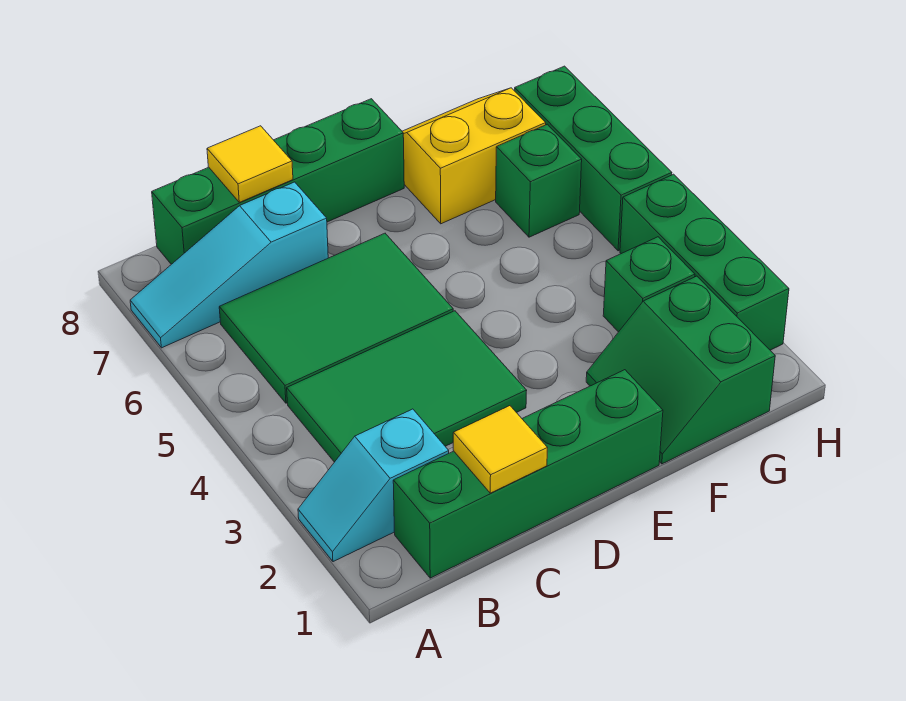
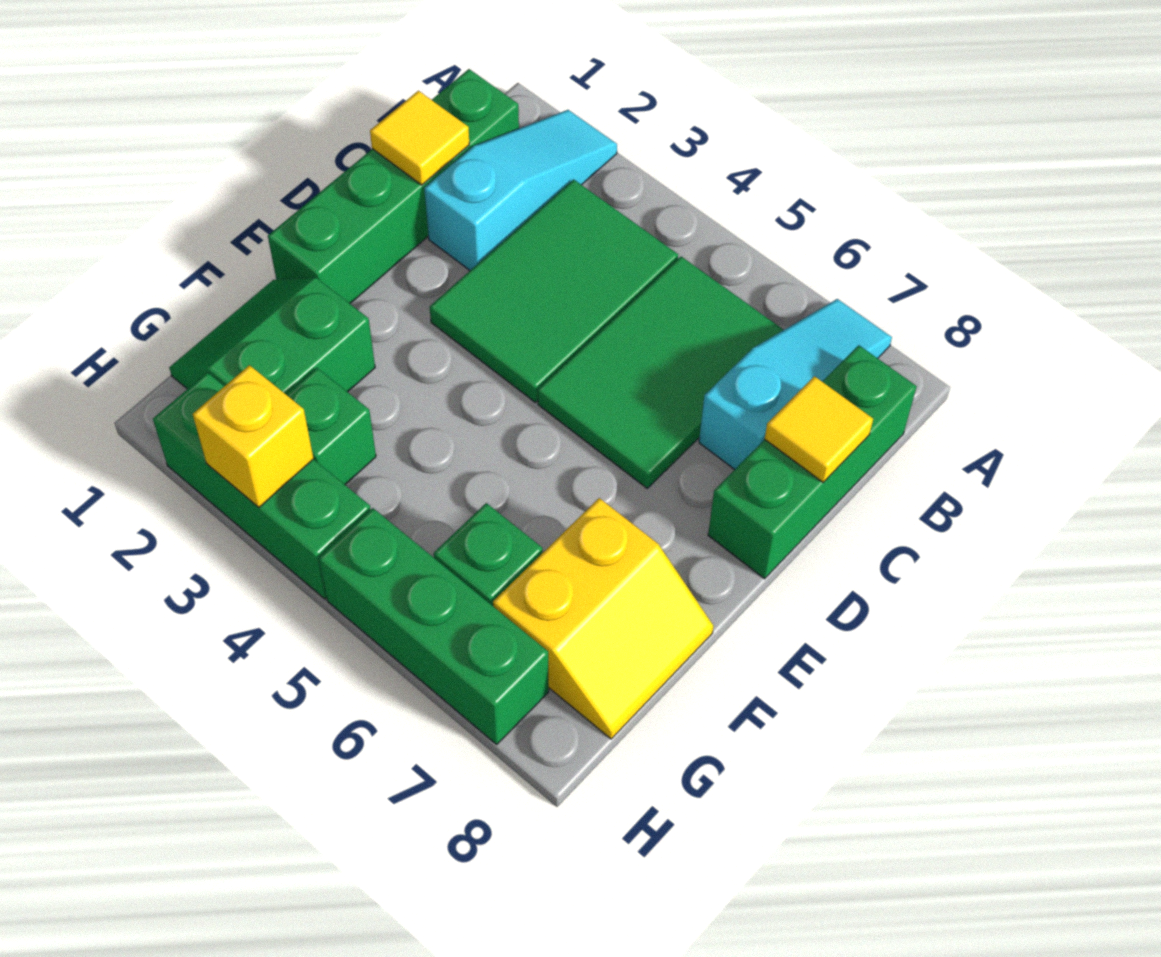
cyan slope A2:B2 level 1 top B -> cyan slope A2:C2 level 1 top C
green brick B8:E8 level 1 -> green brick B8:D8 level 1
green slope F1:G2 level 1 top G -> green slope F1:G2 level 1 top 2
none -> yellow brick H3 level 2

